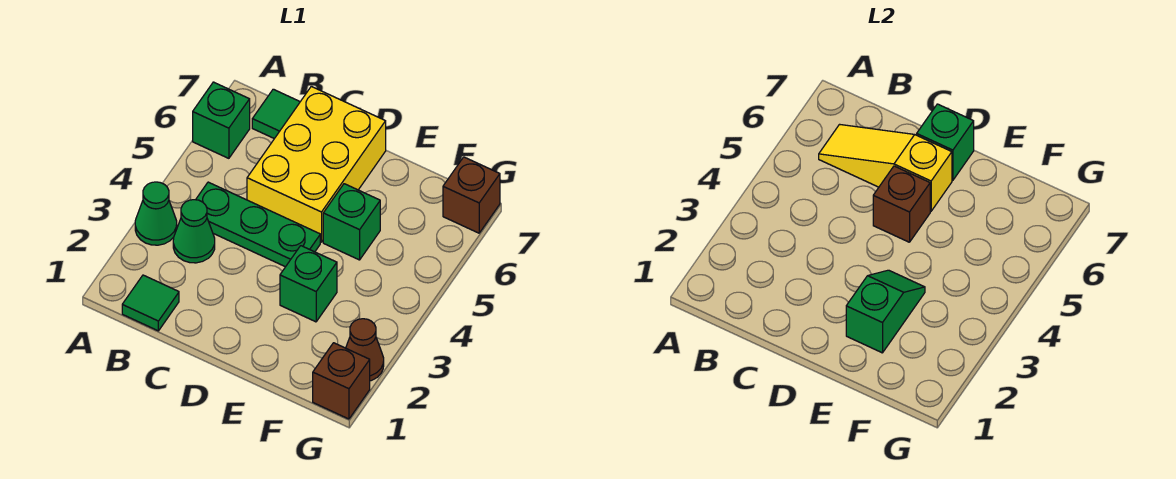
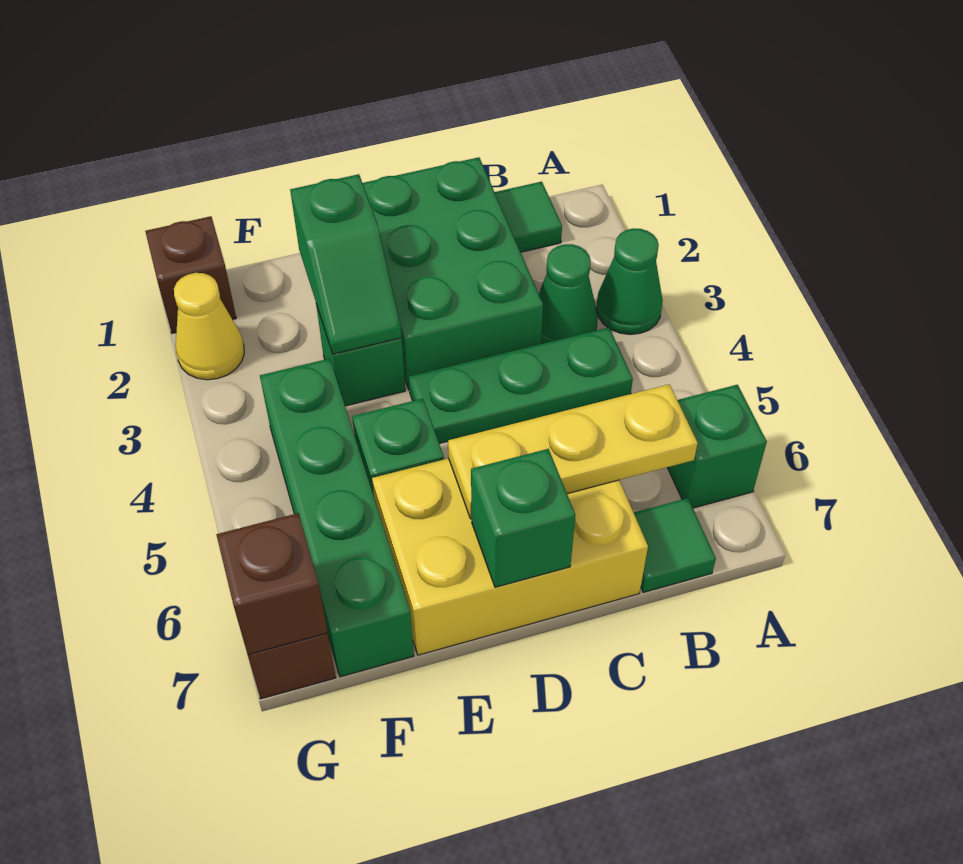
yellow slope B6:D6 level 2 top D -> yellow plate B6:D6 level 2
none -> green brick C1:D3 level 1
yellow brick C5:D7 level 1 -> yellow brick C6:E7 level 1
brown brick D5 level 2 -> brown brick G7 level 2
none -> green brick F4:F7 level 1
brown cone G2 level 1 -> yellow cone G2 level 1

